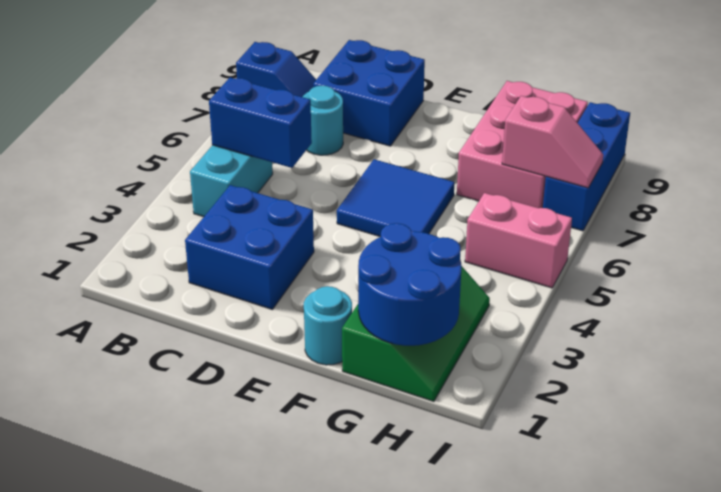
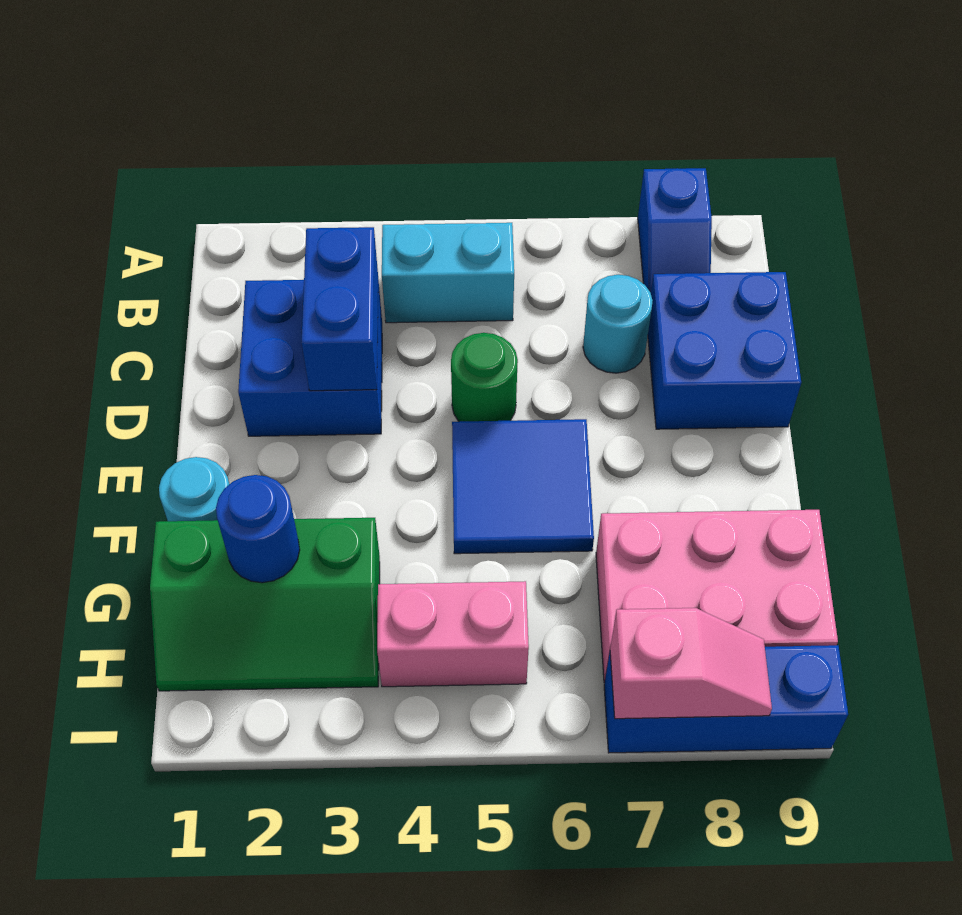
blue brick B5:C5 level 2 -> blue brick C3:D3 level 2
none -> green round brick D5 level 1
blue round brick G1:H2 level 2 -> blue round brick G2 level 2
pink brick H5:I5 level 1 -> pink brick H4:H5 level 1
pink slope H7:I7 level 2 top H -> pink slope I7:I8 level 2 top 7

